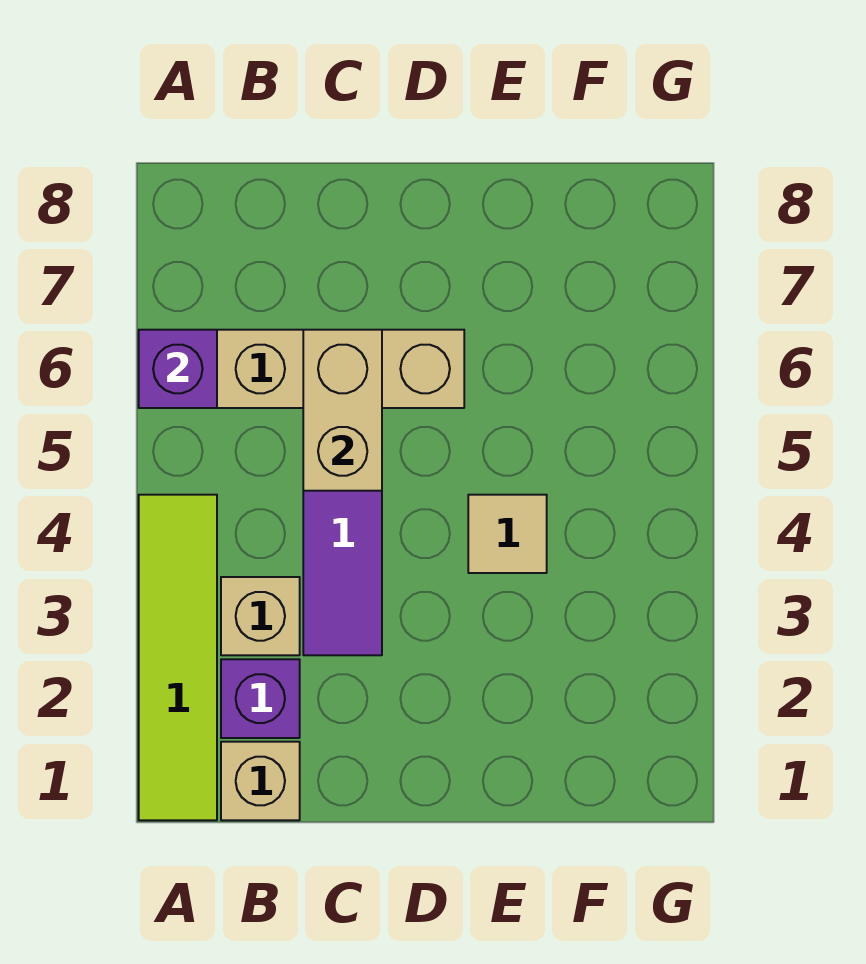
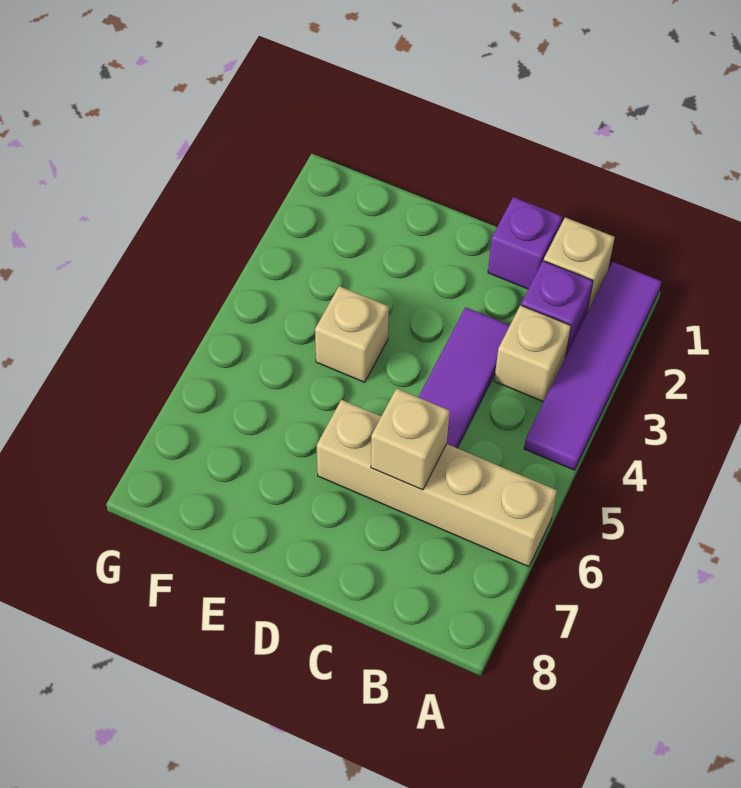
lime tile A1:A4 level 1 -> purple tile A1:A4 level 1
purple brick A6 level 2 -> purple brick C1 level 1
tan brick C5:C6 level 2 -> tan brick C6 level 2
tan tile E4 level 1 -> tan brick E4 level 1

